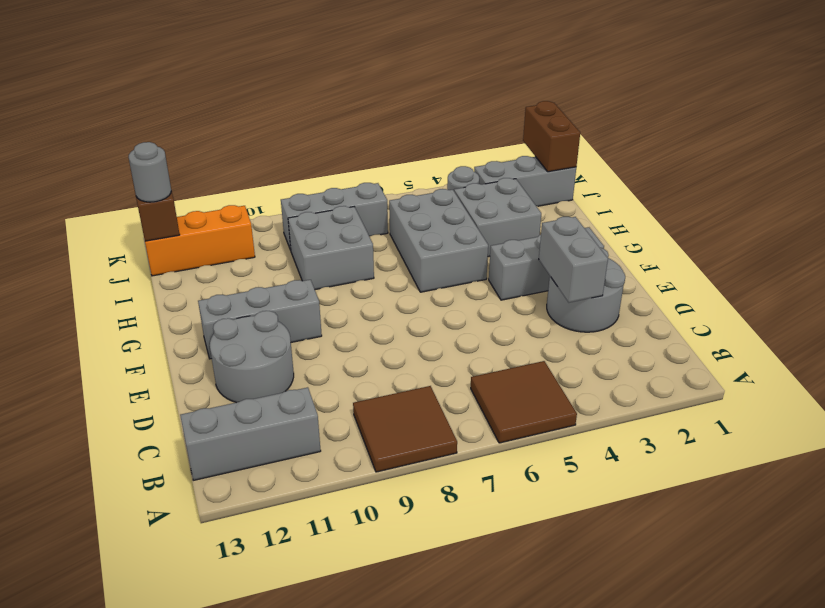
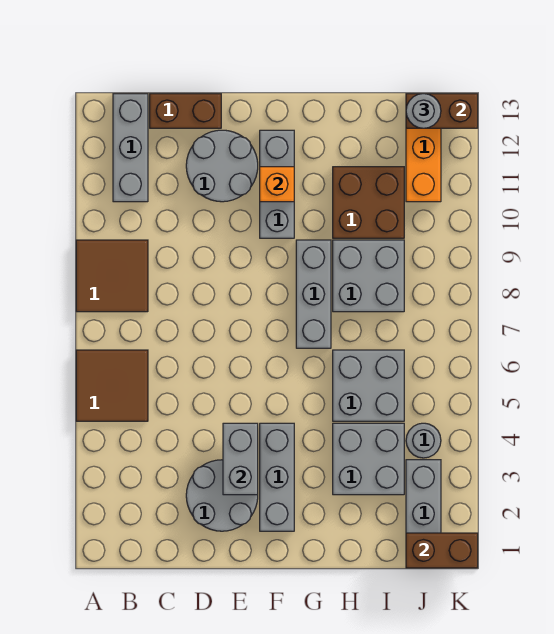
none -> brown brick C13:D13 level 1
grey brick D3:E3 level 2 -> grey brick E3:E4 level 2
none -> orange brick F11 level 2
grey brick G5:I6 level 1 -> grey brick H5:I6 level 1
none -> brown brick H10:I11 level 1
grey brick J7:J9 level 1 -> grey brick G7:G9 level 1

